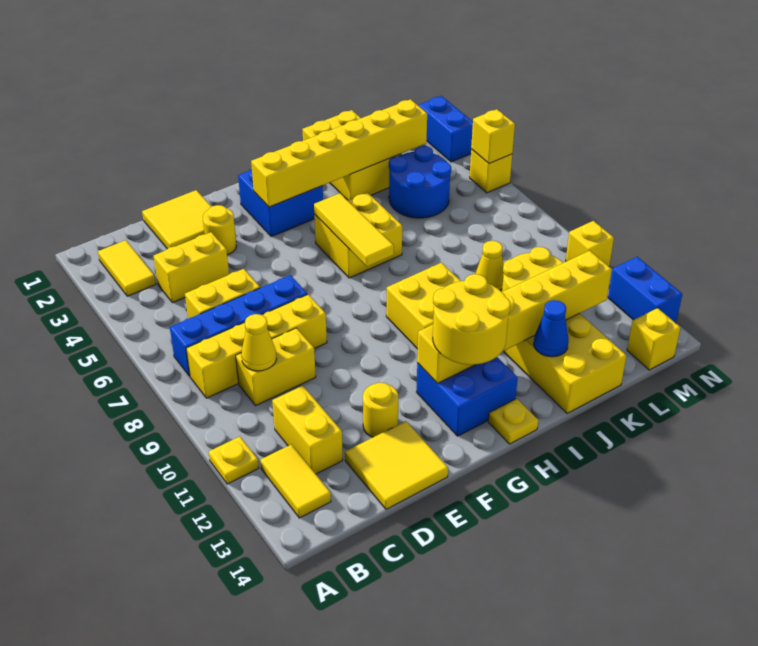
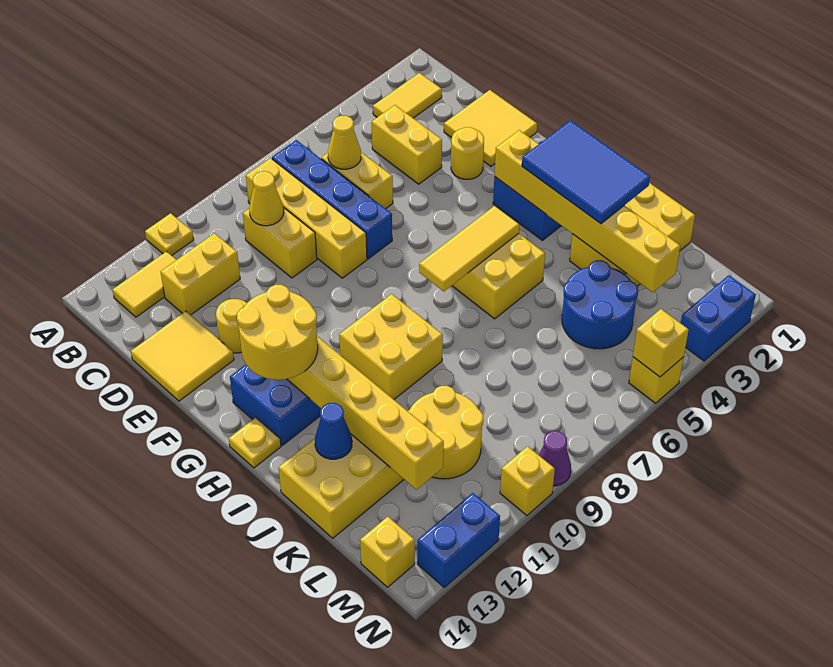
none -> blue tile H2:J3 level 3
yellow cone K9 level 1 -> yellow cone C6 level 2
none -> purple cone N9 level 1

